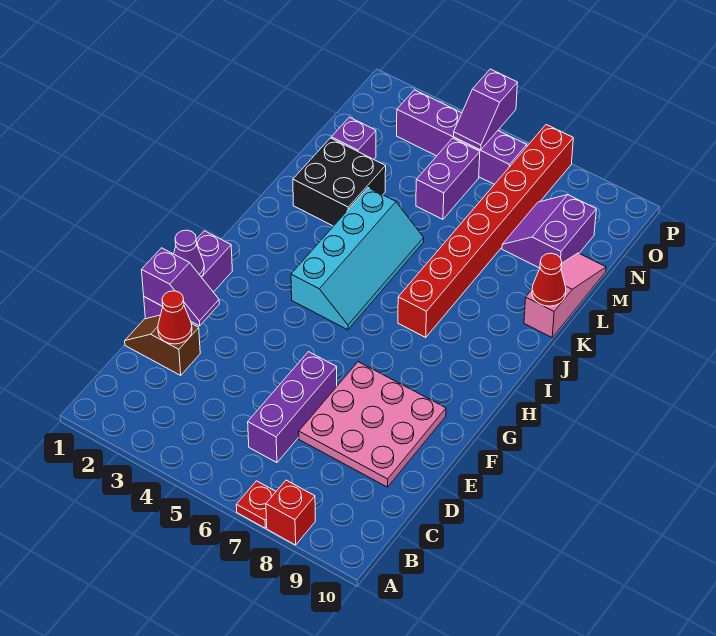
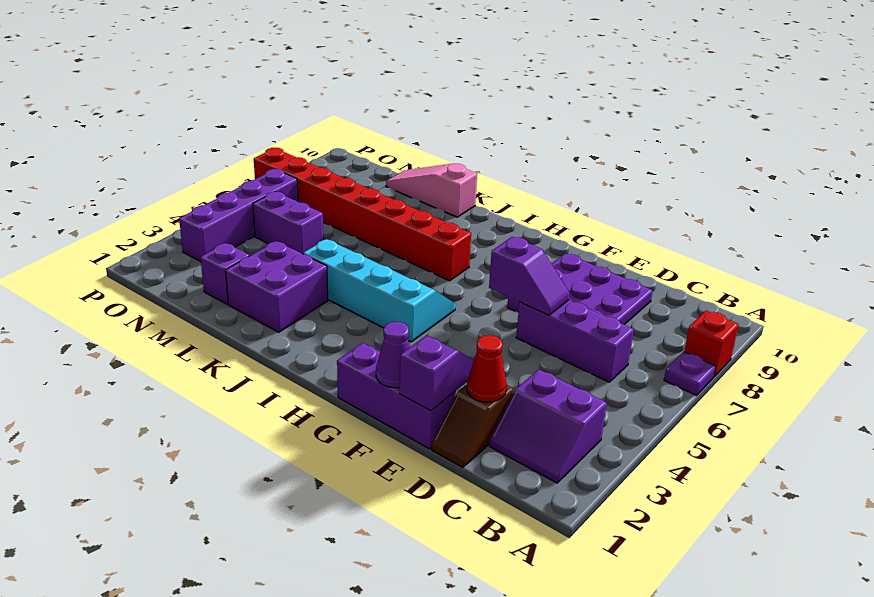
red plate A7 level 1 -> purple plate A7 level 1
pink plate D7:F9 level 1 -> purple plate D7:F9 level 1
black brick K2:L3 level 1 -> purple brick K2:L3 level 1
red cone K10 level 2 -> none
purple slope M8:N9 level 1 top 9 -> purple slope B2:C3 level 1 top 3
purple slope O5:P5 level 2 top P -> purple slope E6:F6 level 2 top F

